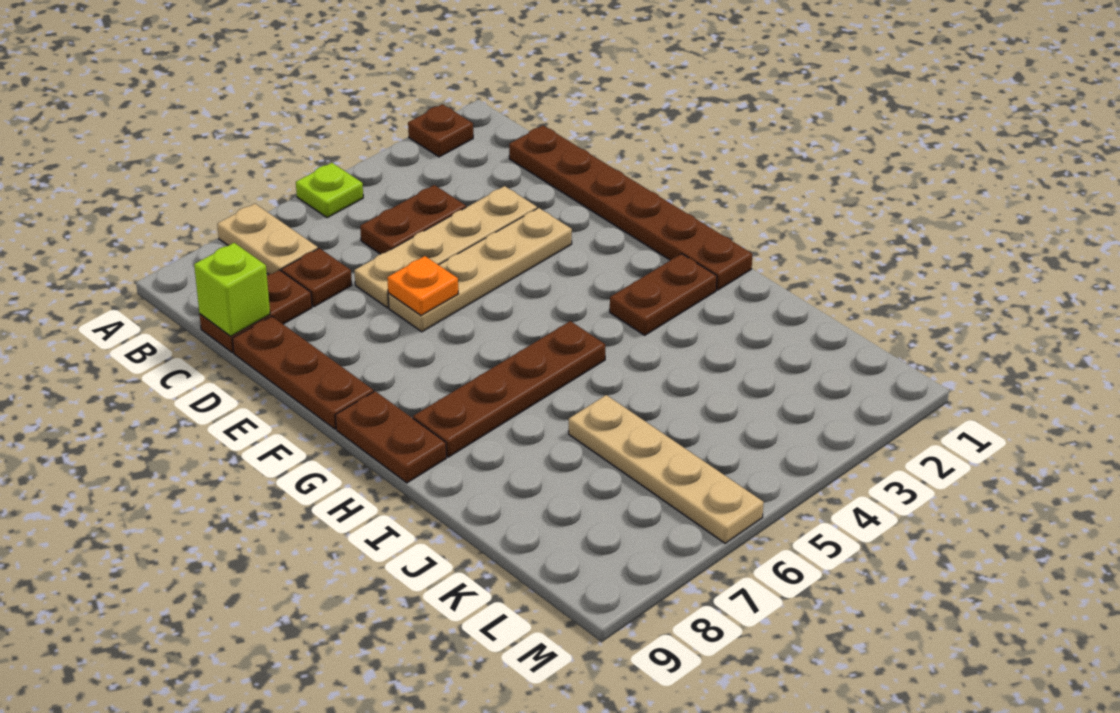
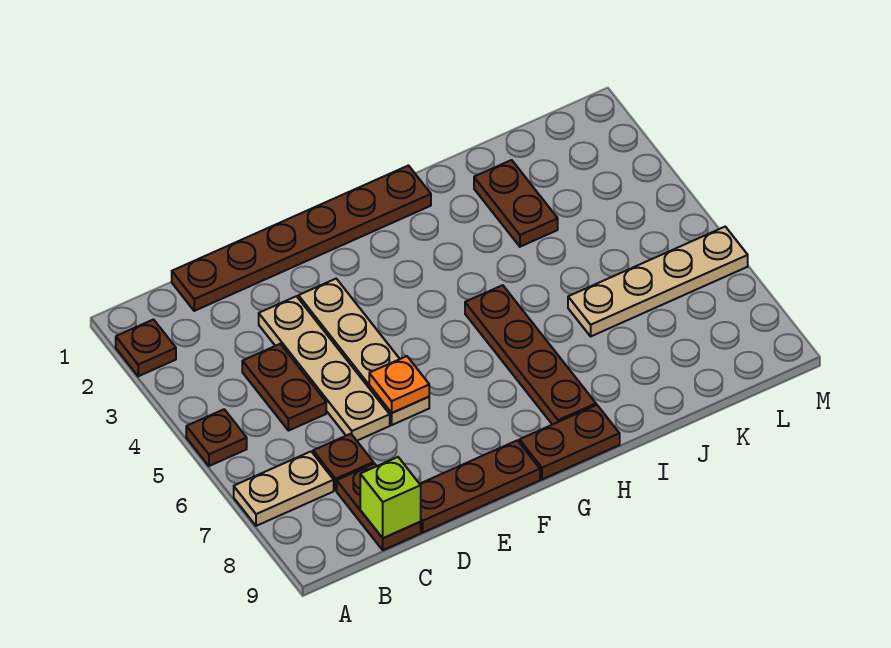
lime plate A5 level 1 -> brown plate A5 level 1
brown plate H2:H3 level 1 -> brown plate J2:J3 level 1

